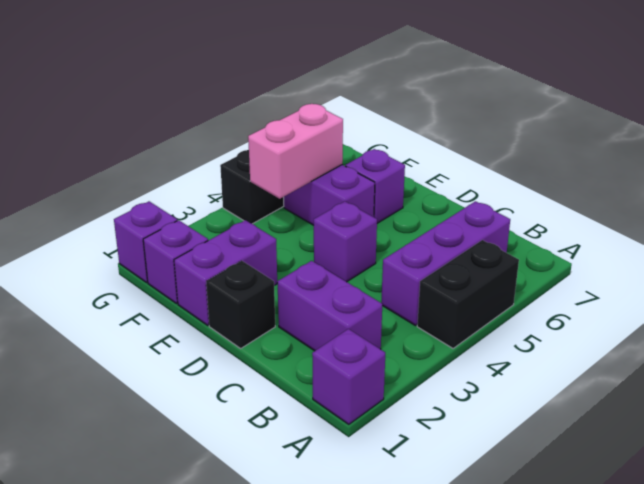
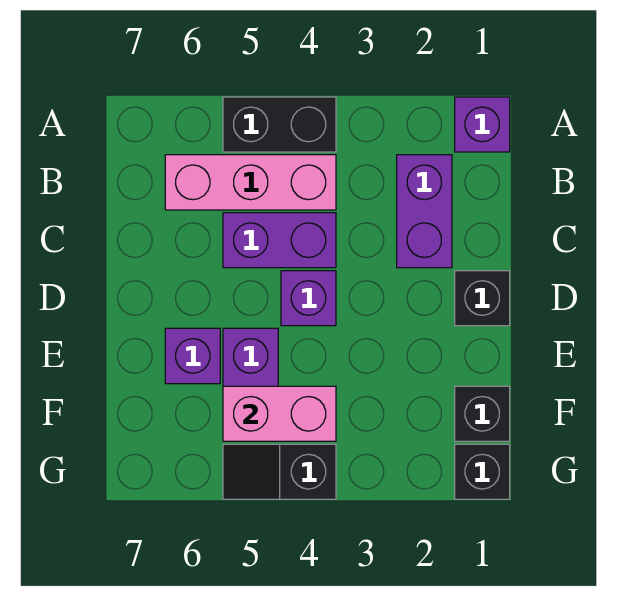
purple brick B4:B6 level 1 -> pink brick B4:B6 level 1
purple brick E1:E2 level 1 -> purple brick C4:C5 level 1
purple brick F1 level 1 -> black brick F1 level 1
purple brick G1 level 1 -> black brick G1 level 1

